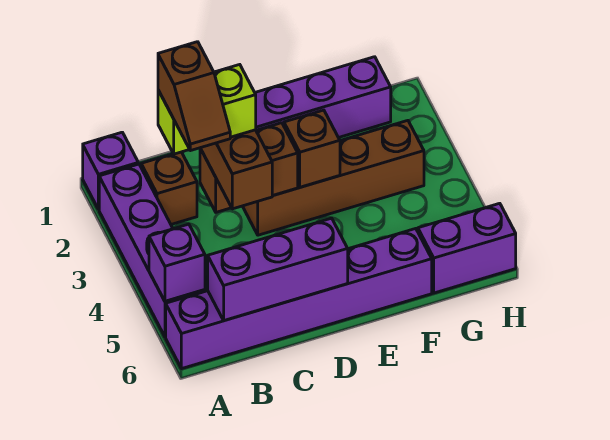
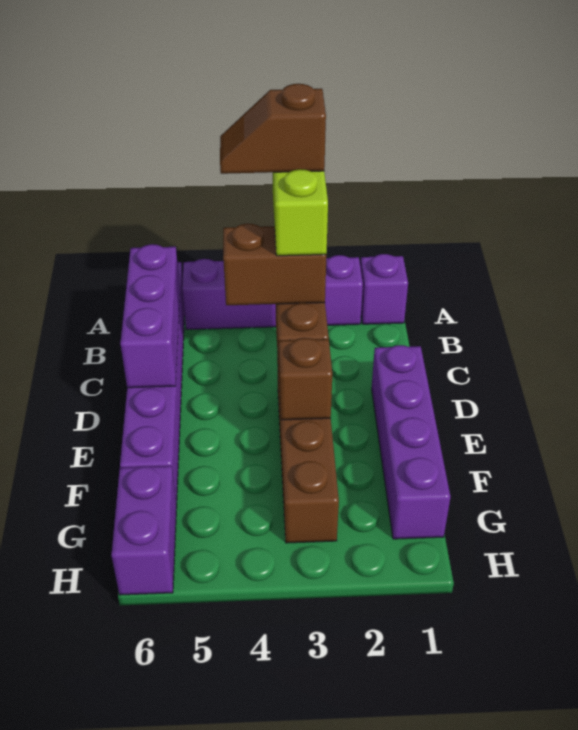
purple brick A5 level 2 -> none
brown brick B2 level 1 -> none

